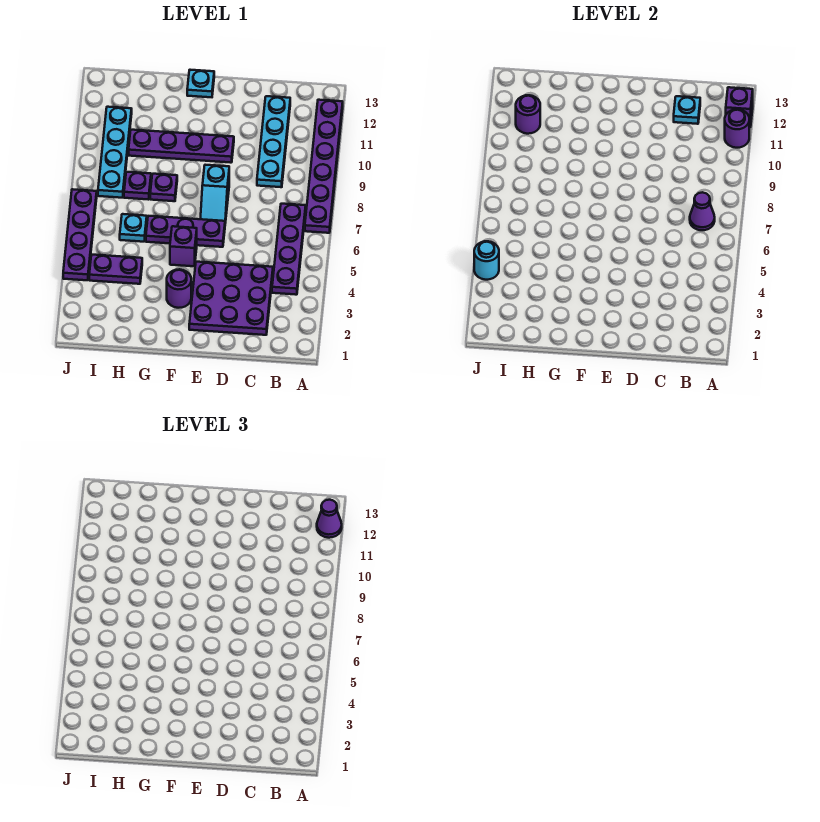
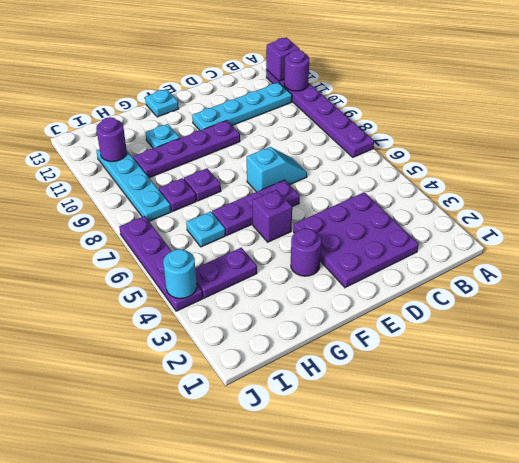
purple cone A12 level 3 -> none
purple plate B4:B7 level 1 -> none
purple cone B7 level 2 -> none
cyan plate C9:C12 level 1 -> cyan plate B11:E11 level 1
cyan plate C12 level 2 -> cyan plate G11 level 1
cyan slope E7:E8 level 1 top 8 -> cyan slope D7:E7 level 1 top E

